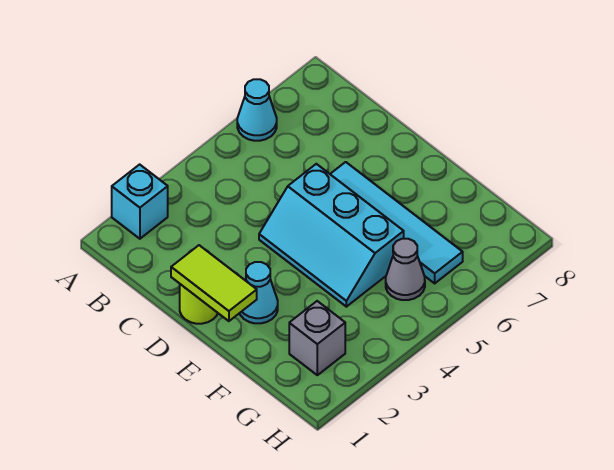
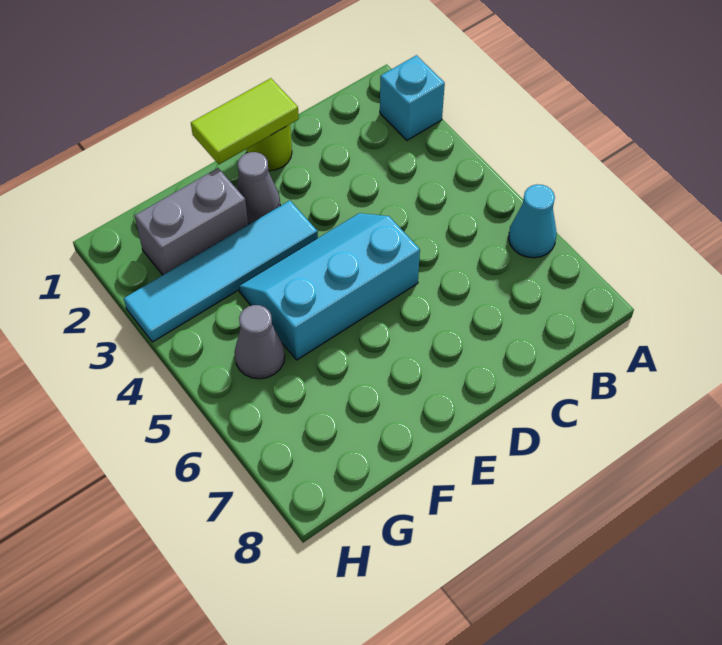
cyan tile D6:G6 level 1 -> cyan tile E3:H3 level 1
cyan cone E2 level 1 -> grey cone E2 level 1
grey brick G2 level 1 -> grey brick F2:G2 level 1

